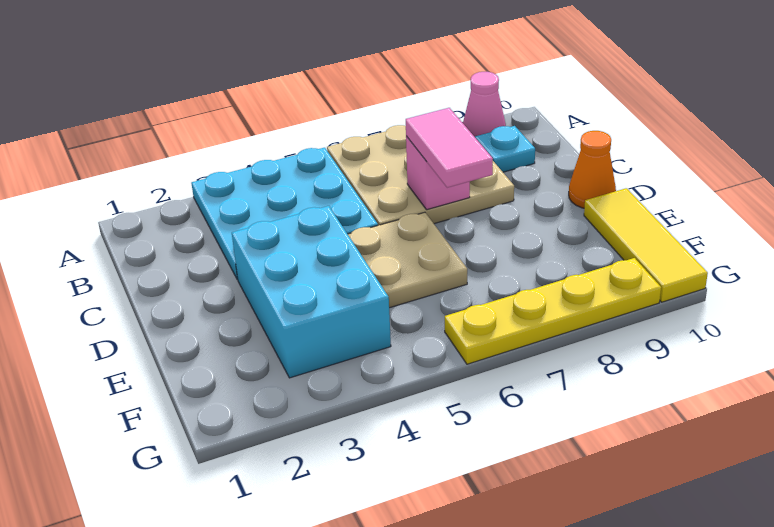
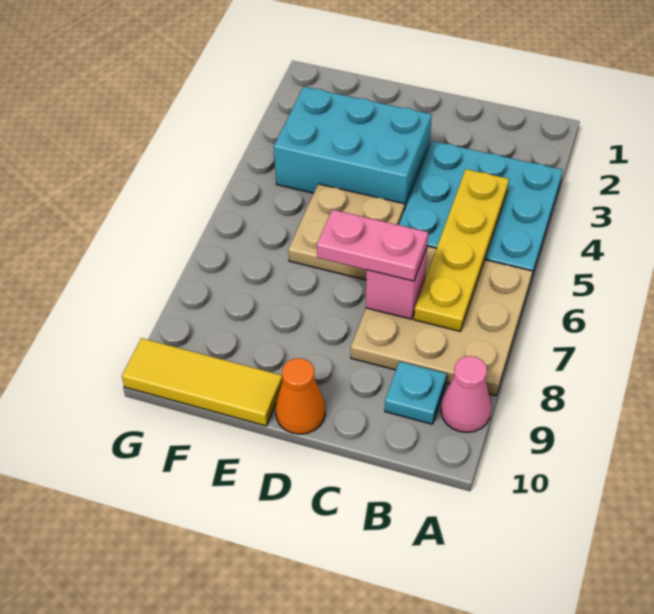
pink tile C7:D7 level 3 -> pink plate C7:D7 level 3
yellow plate G6:G9 level 1 -> yellow plate B4:B7 level 2

